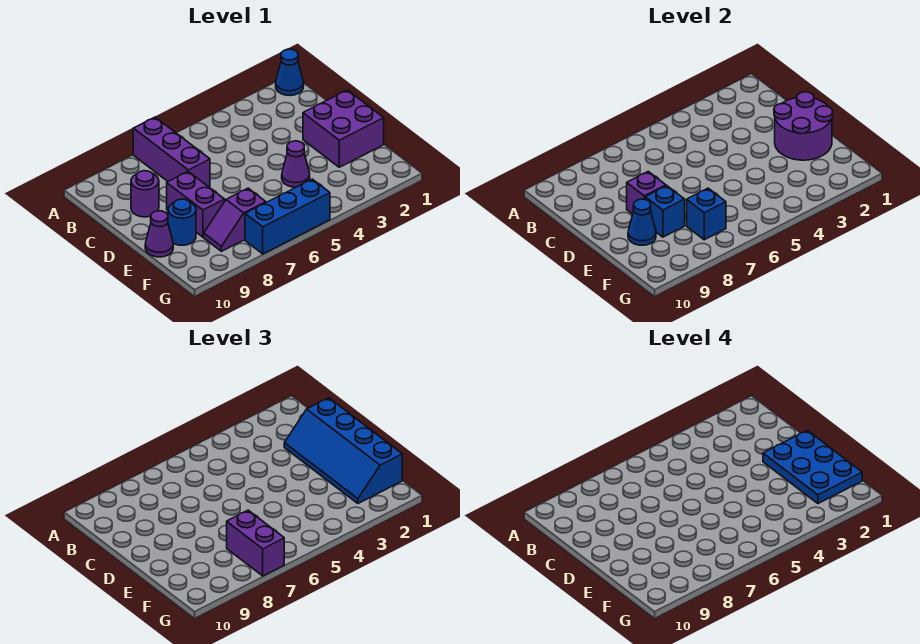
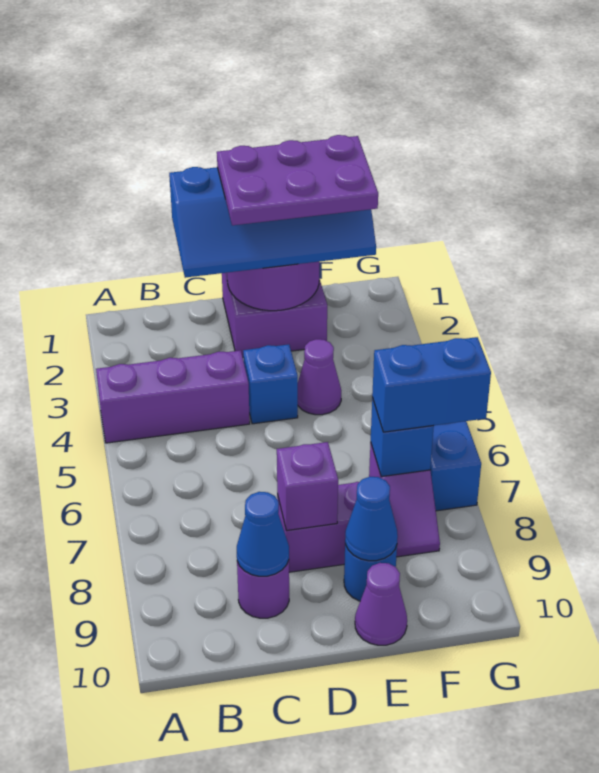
blue cone A1 level 1 -> blue cone C9 level 2
purple brick A7:C7 level 1 -> purple brick A4:C4 level 1
blue plate D1:F2 level 4 -> purple plate D1:F2 level 4
blue brick E8 level 2 -> blue brick D4 level 1
purple brick F7:G7 level 3 -> blue brick F7:G7 level 3

